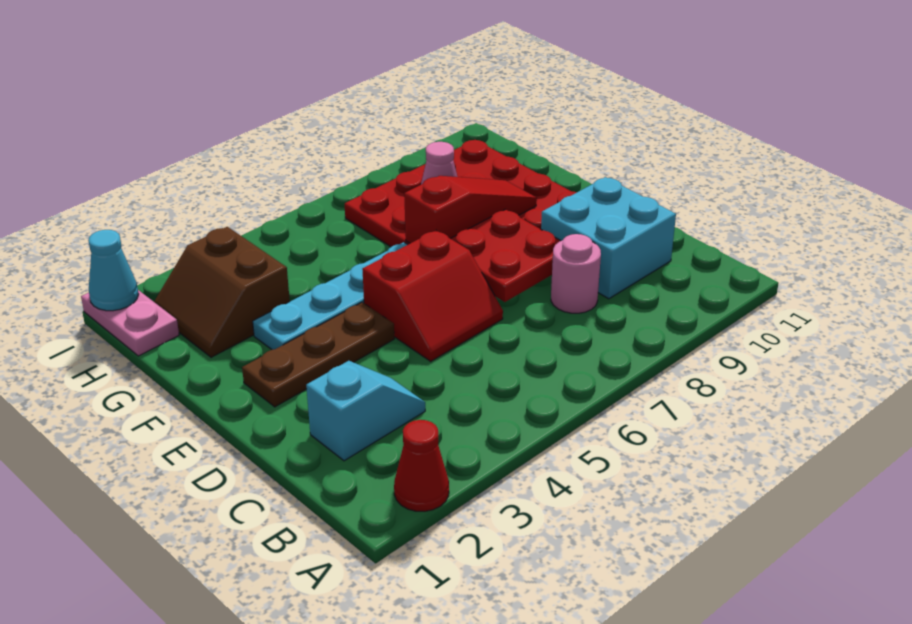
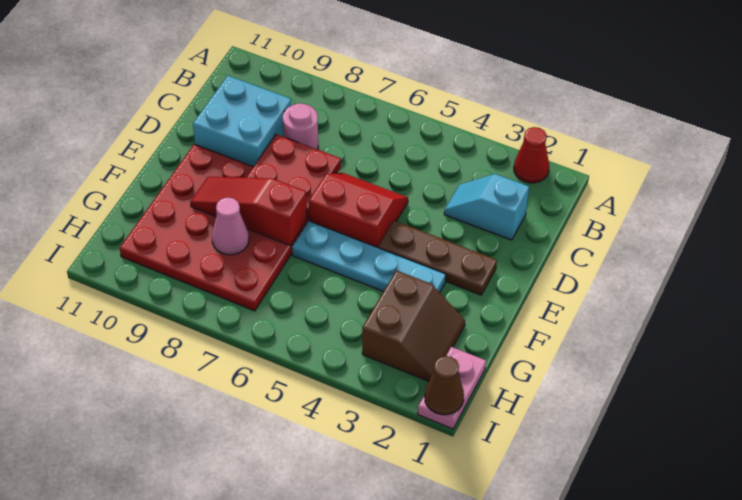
cyan cone I1 level 2 -> brown cone I1 level 2

